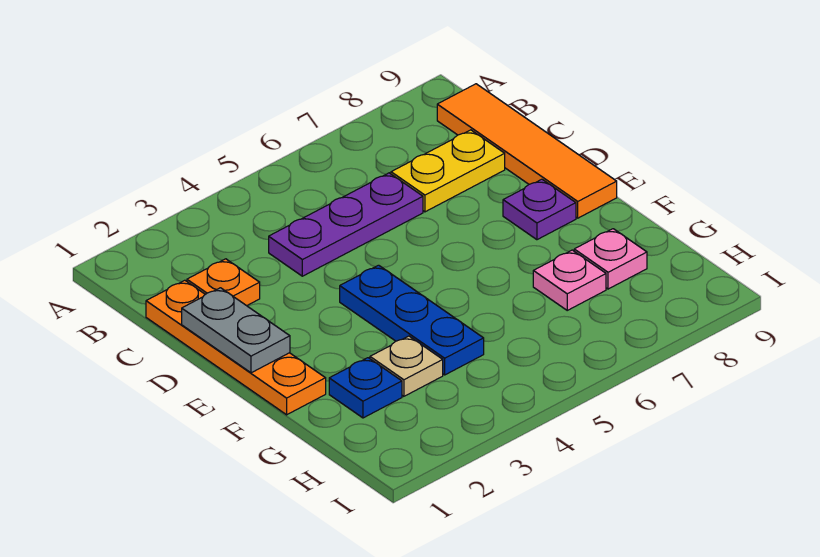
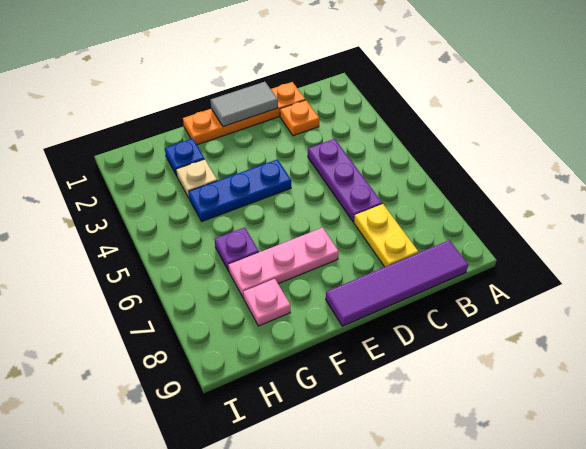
orange tile B9:E9 level 1 -> purple tile B9:E9 level 1
grey plate D1:E1 level 2 -> grey tile D1:E1 level 2
purple plate E8 level 1 -> purple plate G6 level 1
pink plate G7 level 1 -> pink plate E7:G7 level 1

